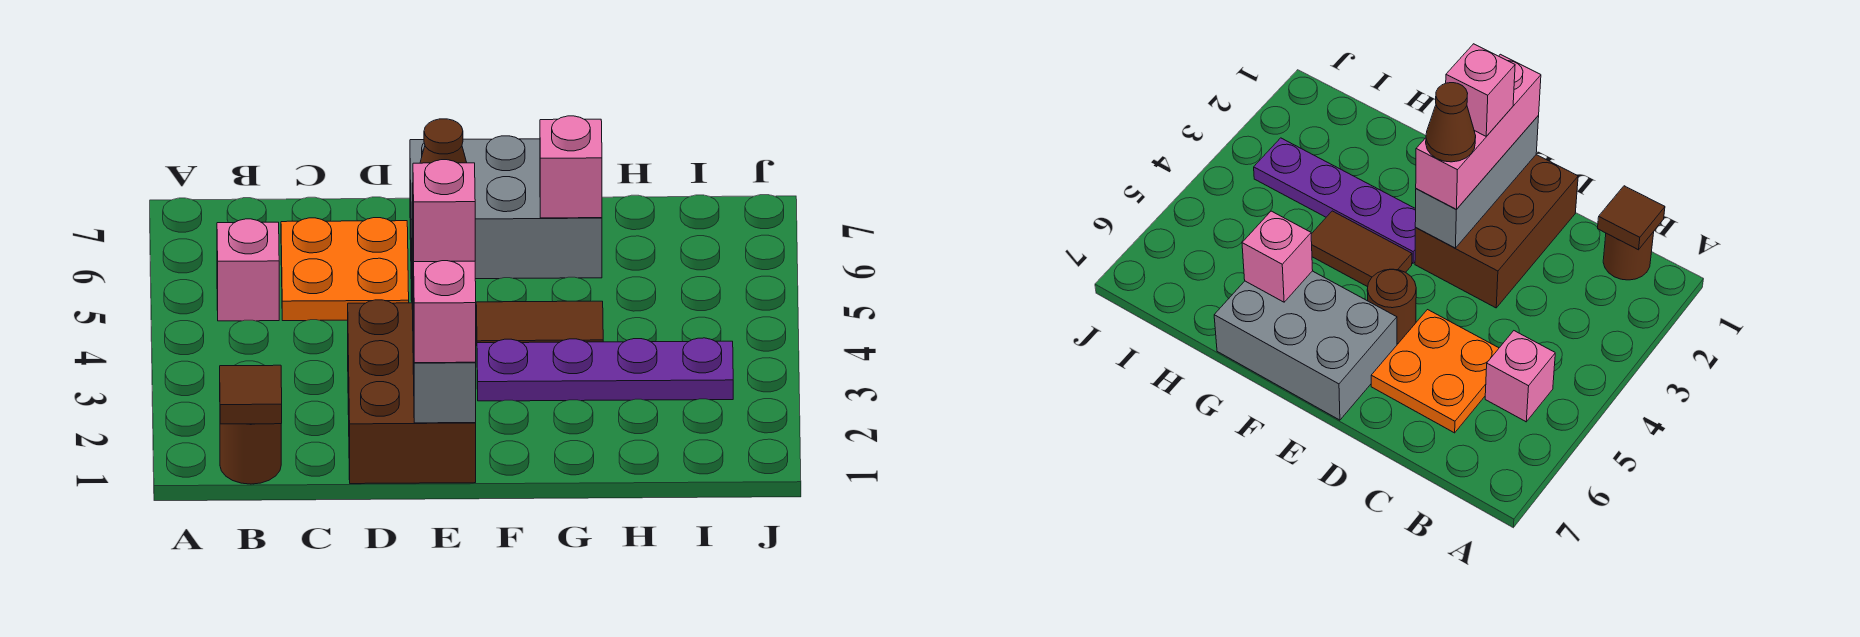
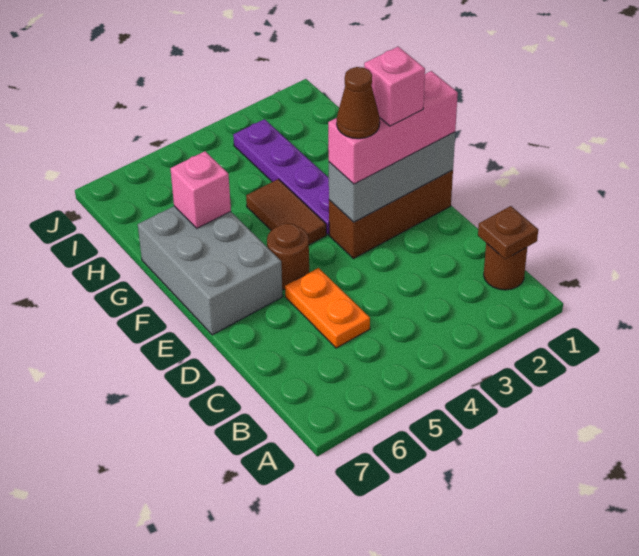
brown tile B1 level 2 -> brown plate B1 level 2
pink brick B5 level 1 -> none
orange plate C5:D6 level 1 -> orange plate C5:D5 level 1
brown brick D1:E3 level 1 -> brown brick E1:E3 level 1

